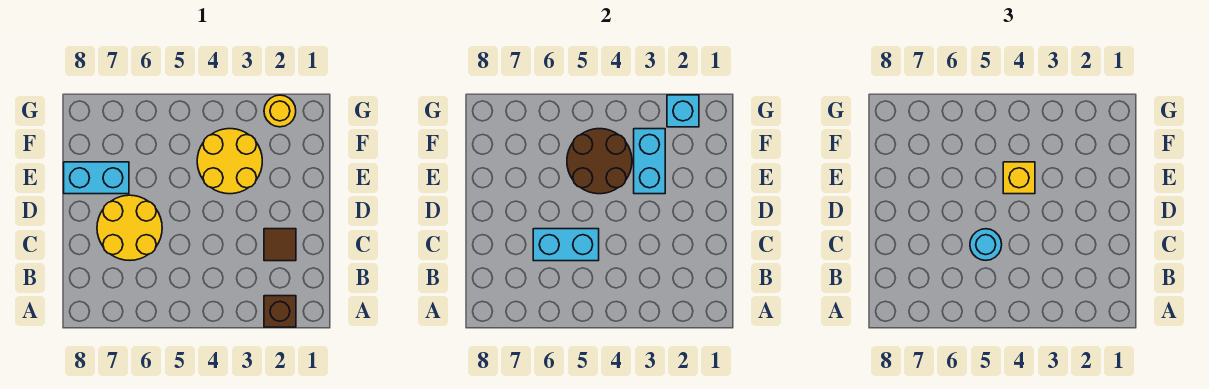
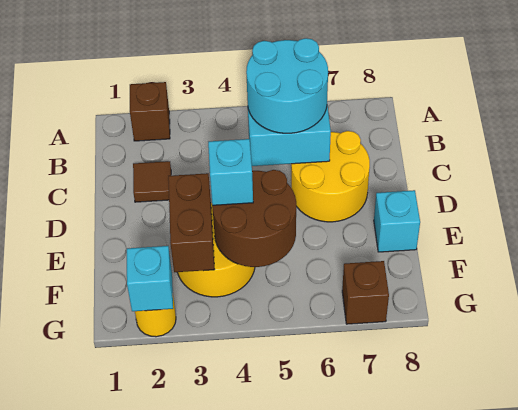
cyan round brick C5 level 3 -> cyan round brick B5:C6 level 3
cyan brick E3:F3 level 2 -> brown brick E3:F3 level 2
yellow brick E4 level 3 -> cyan brick E4 level 3
cyan brick E7:E8 level 1 -> cyan brick E8 level 1
none -> brown brick G7 level 1

